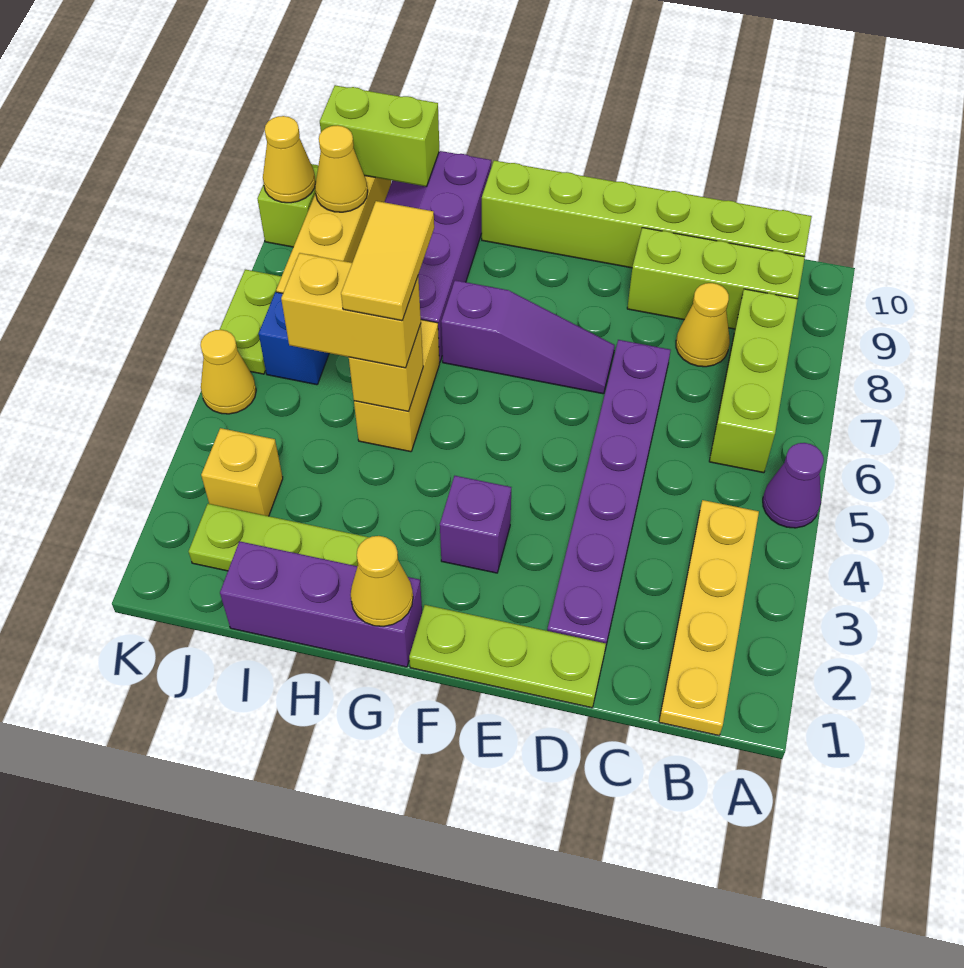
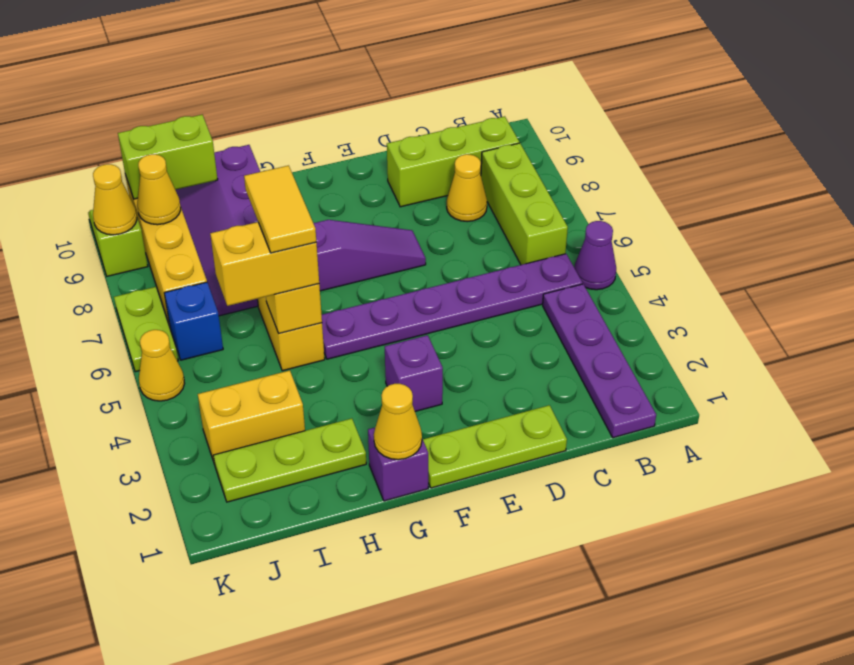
yellow plate B1:B4 level 1 -> purple plate B1:B4 level 1
lime brick B10:G10 level 1 -> none
purple plate D2:D7 level 1 -> purple plate B5:G5 level 1
purple brick G1:I1 level 1 -> purple brick G1 level 1
yellow brick J3 level 1 -> yellow brick I3:J3 level 1

